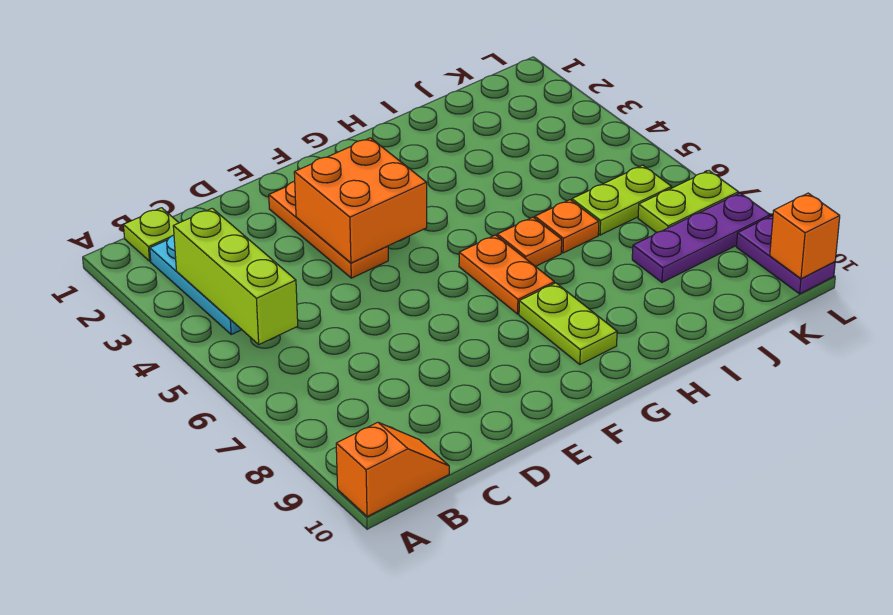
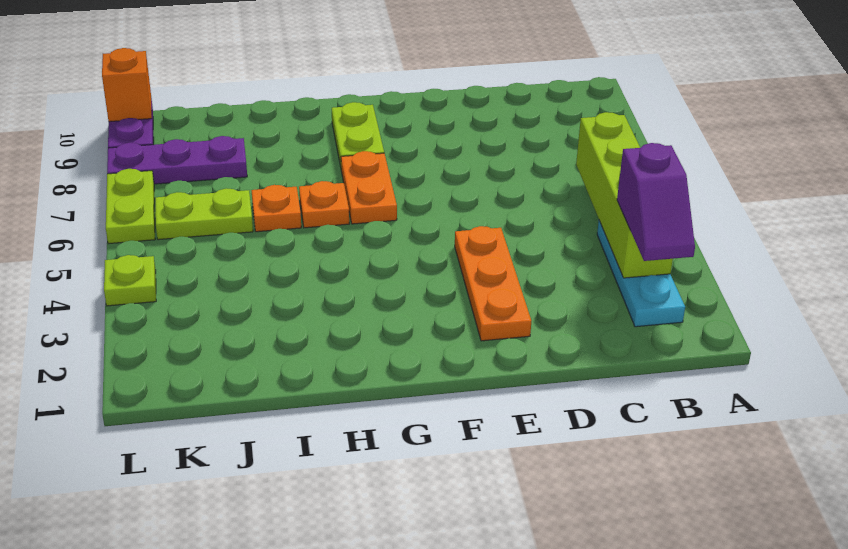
orange slope A10:B10 level 1 top A -> none
lime plate B1 level 1 -> lime plate L4 level 1
none -> purple slope B2:B3 level 3 top 3
lime brick B3:B5 level 2 -> lime brick B3:B6 level 2
orange brick E3:F4 level 2 -> none
lime plate K7:L7 level 1 -> lime plate L6:L7 level 1

